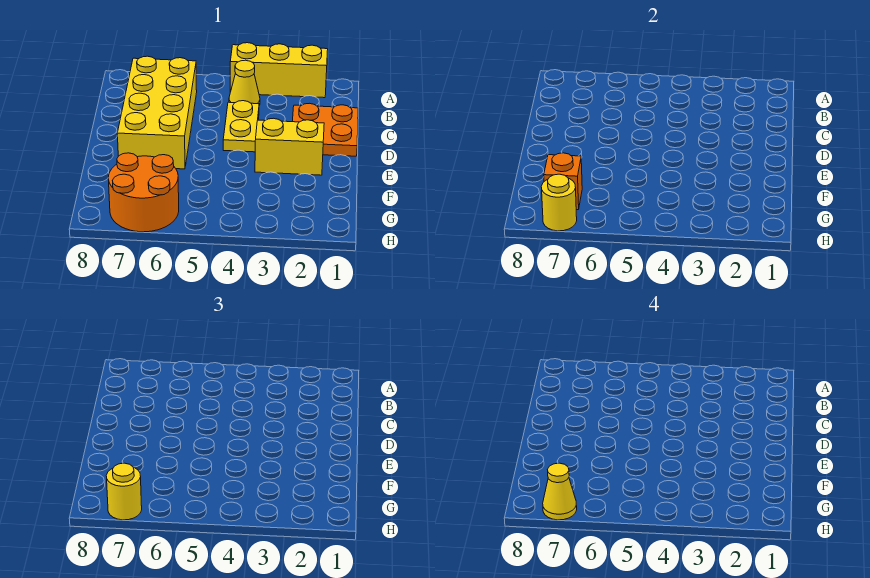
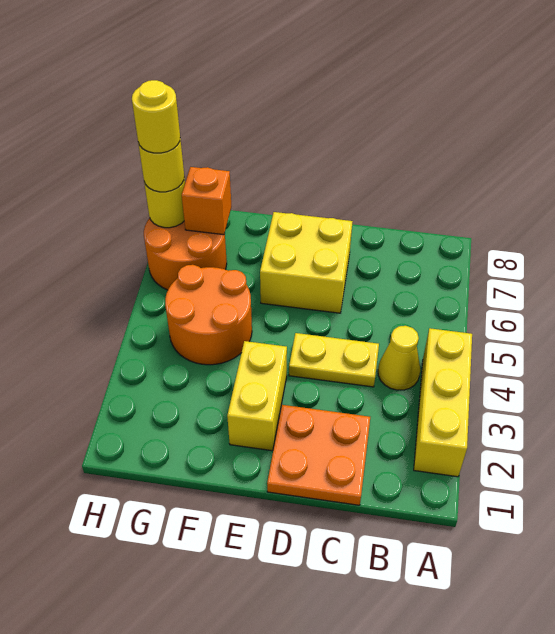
yellow brick B6:E7 level 1 -> yellow brick D6:E7 level 1
none -> orange round brick F4:G5 level 1
yellow cone H7 level 4 -> yellow round brick H7 level 4

